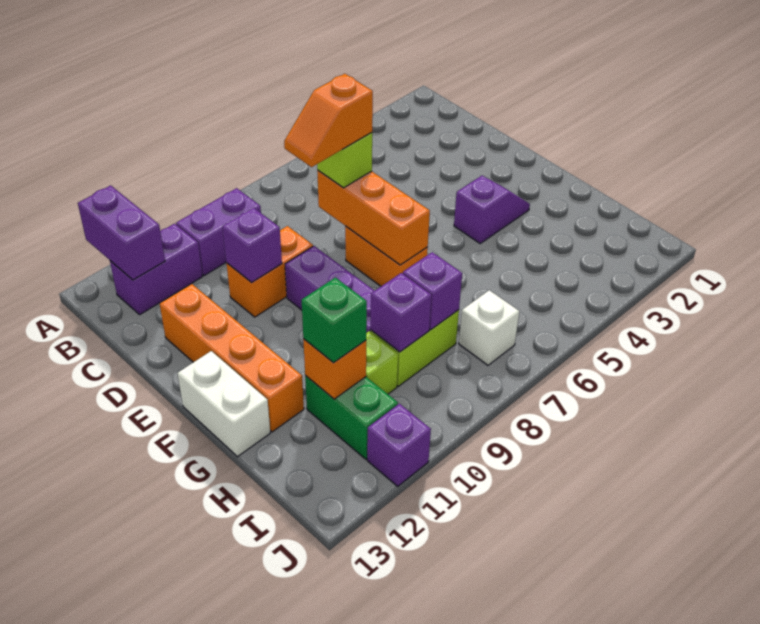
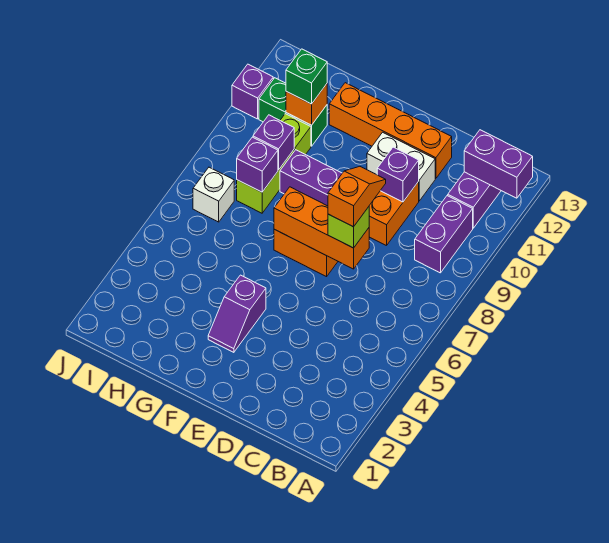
white brick F13:G13 level 1 -> white brick D11:E11 level 1

